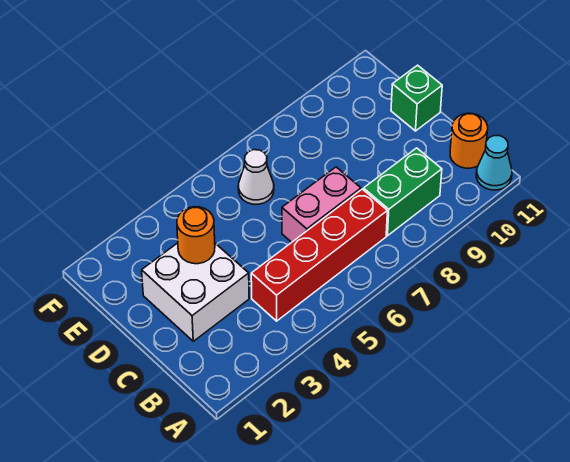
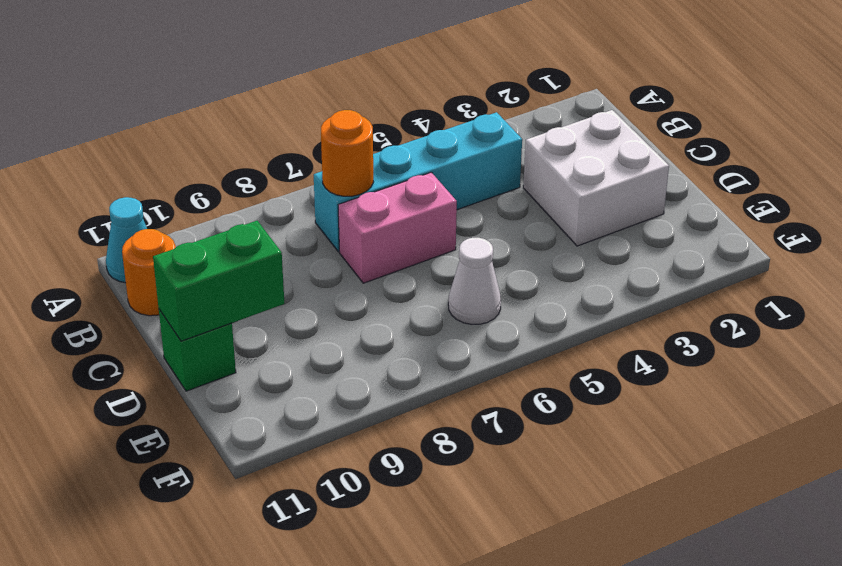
red brick B4:B7 level 1 -> cyan brick B4:B7 level 1
green brick B8:B9 level 1 -> green brick D10:D11 level 2
orange round brick D3 level 2 -> orange round brick B7 level 2

